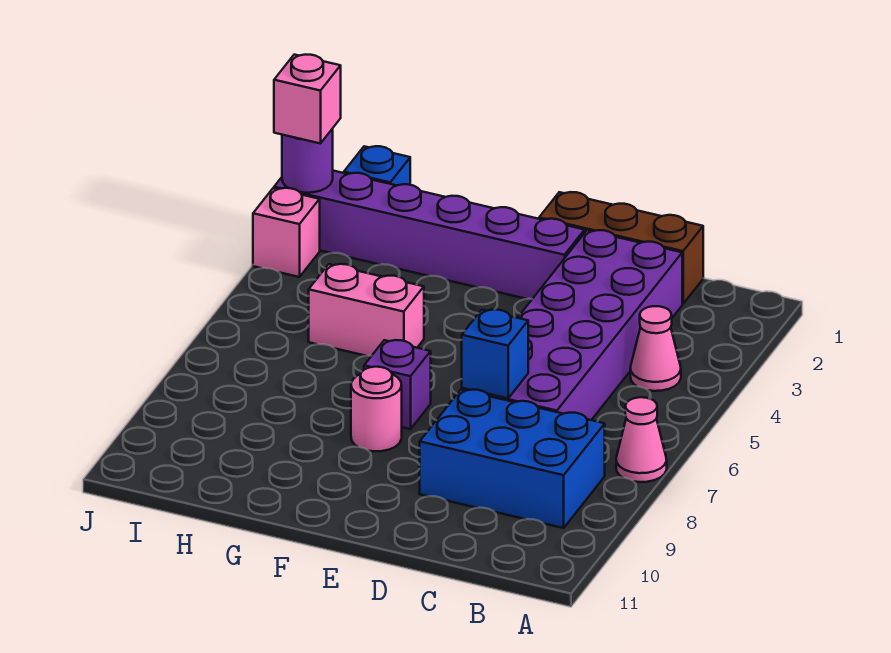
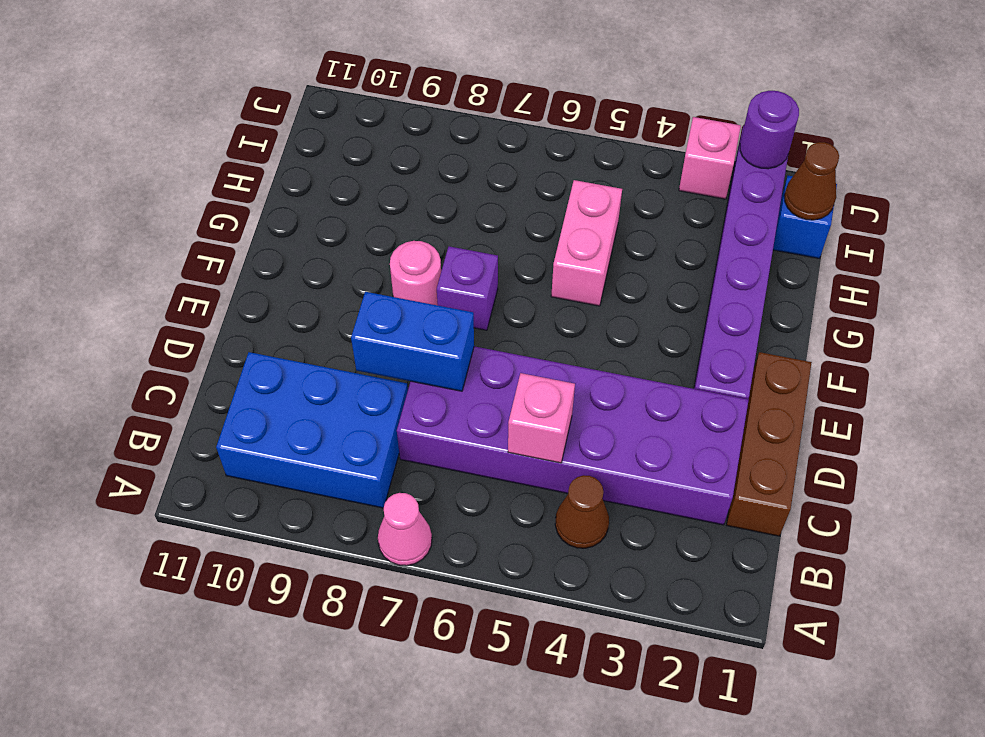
pink cone B4 level 1 -> brown cone B4 level 1
blue brick B8:D9 level 1 -> blue brick B8:C10 level 1
blue brick D7 level 2 -> blue brick D7:D8 level 2
none -> brown cone I1 level 2
pink brick J2 level 3 -> pink brick C5 level 2

